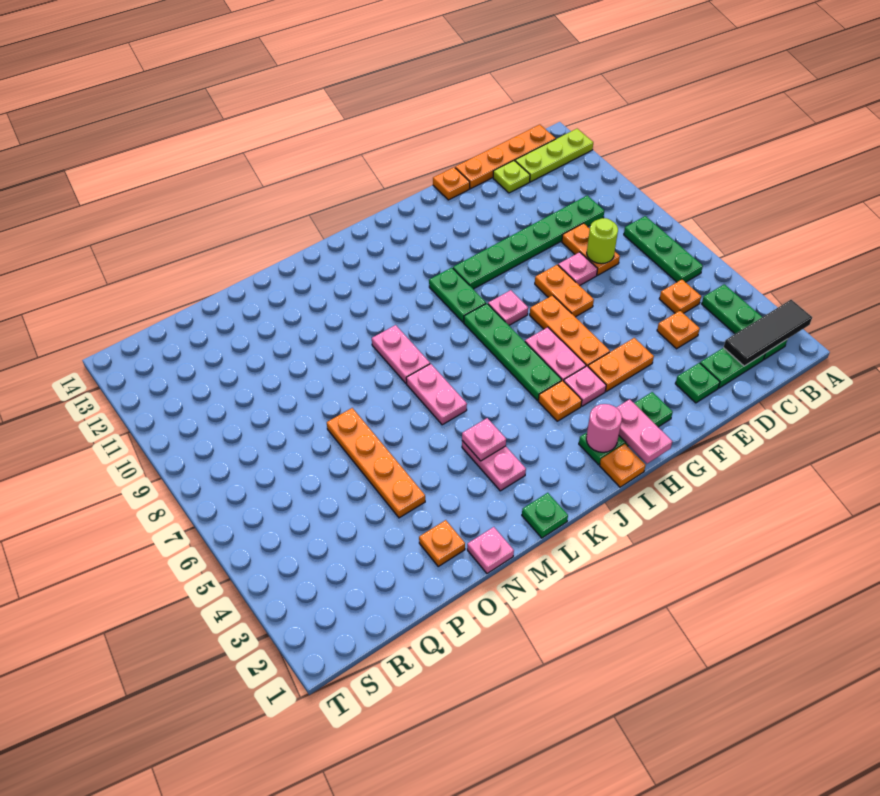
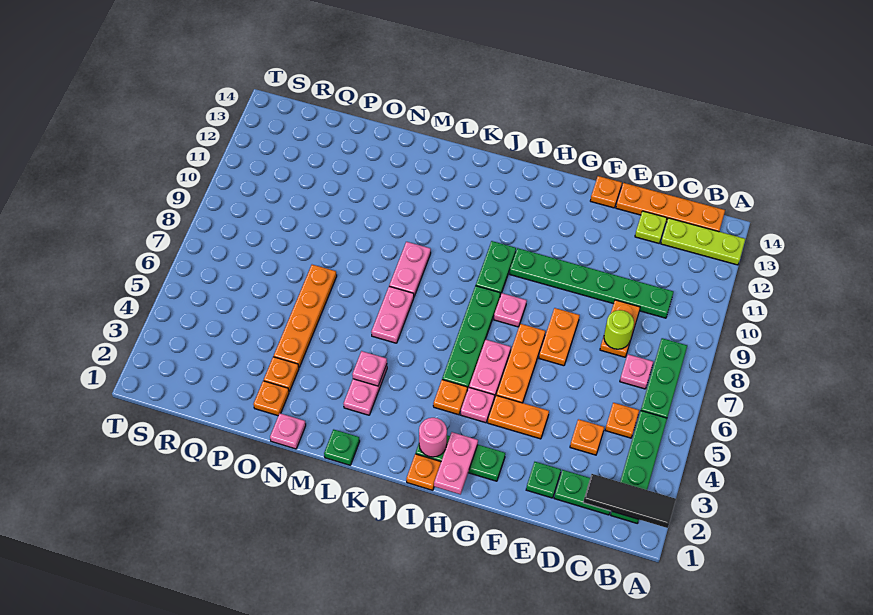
green plate B2:B4 level 1 -> green plate B2:B5 level 1
pink plate E8 level 1 -> pink plate C7 level 1
none -> orange plate O3 level 1

